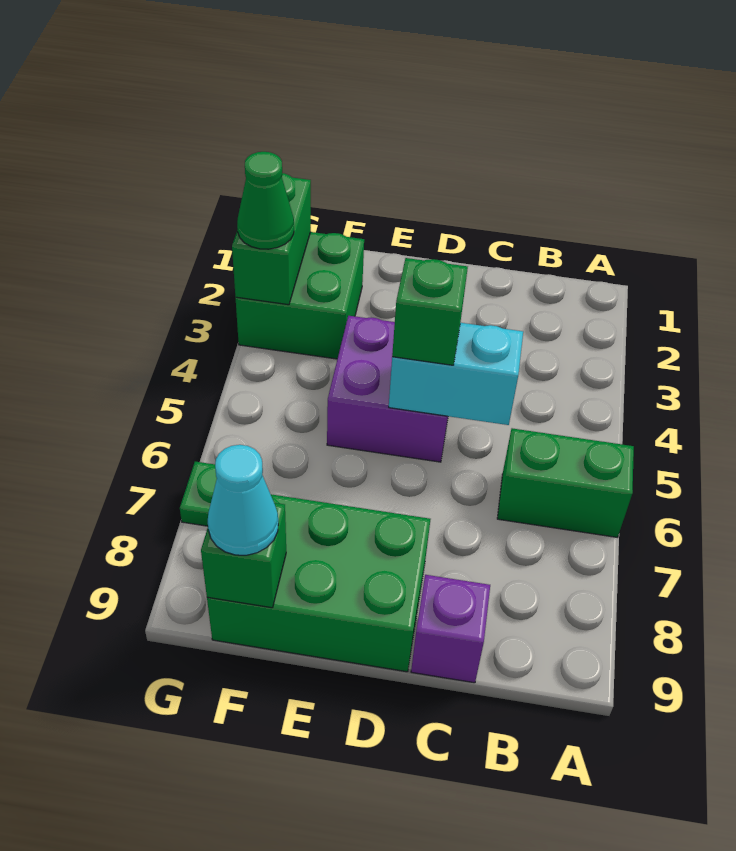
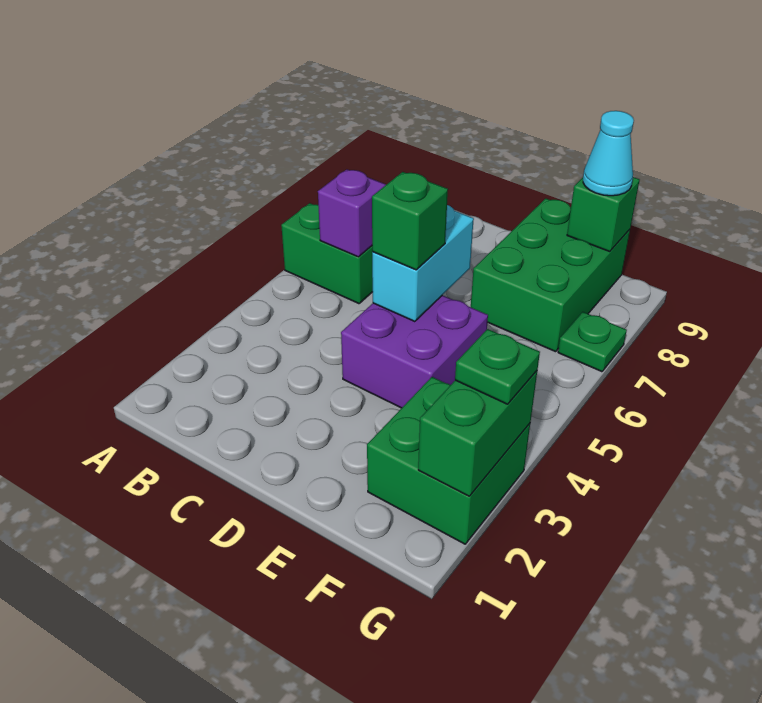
cyan brick C5:D5 level 2 -> cyan brick D5:D6 level 2
purple brick C9 level 1 -> purple brick B6 level 2
green brick D8:F9 level 1 -> green brick E7:F9 level 1
green cone G3 level 3 -> green plate G3 level 3

